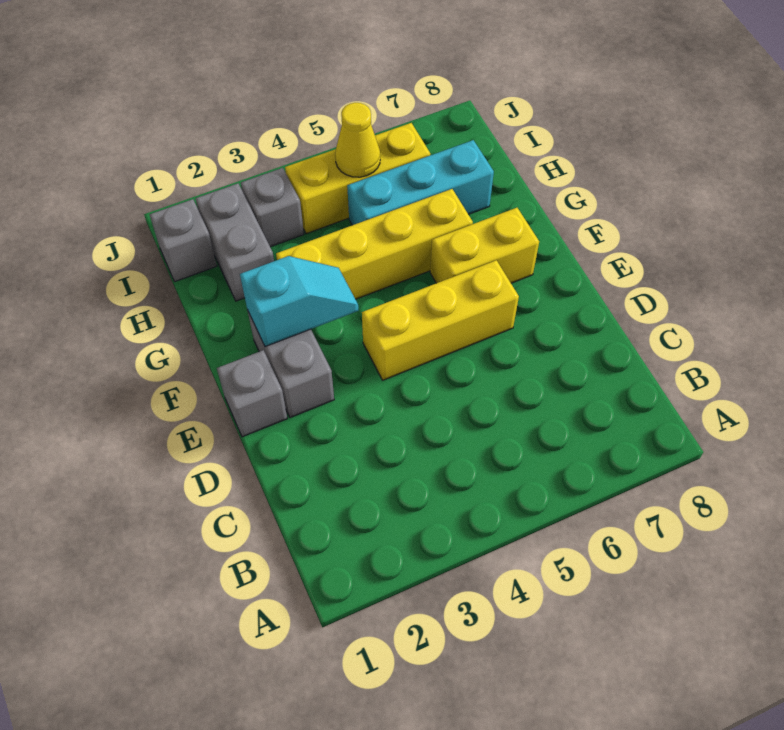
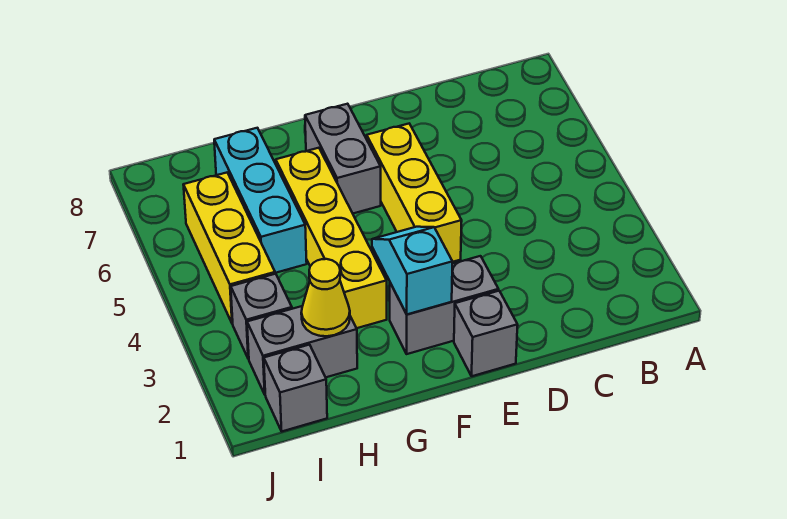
yellow brick F6:F7 level 1 -> grey brick F6:F7 level 1
yellow cone I5 level 2 -> yellow cone H2 level 2

